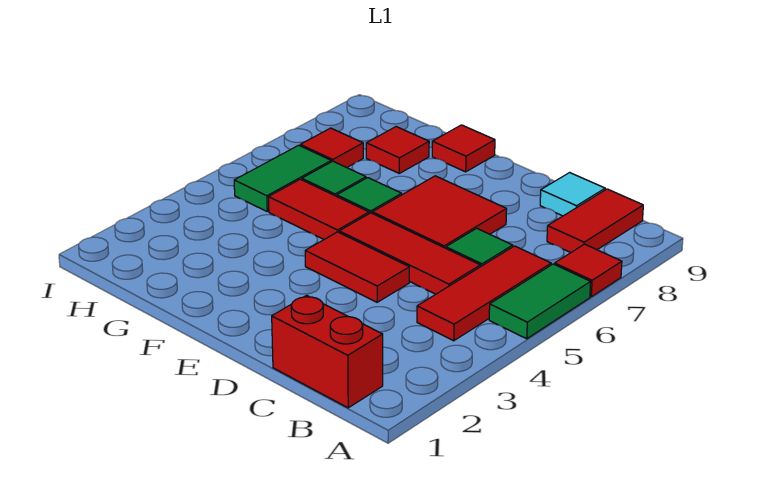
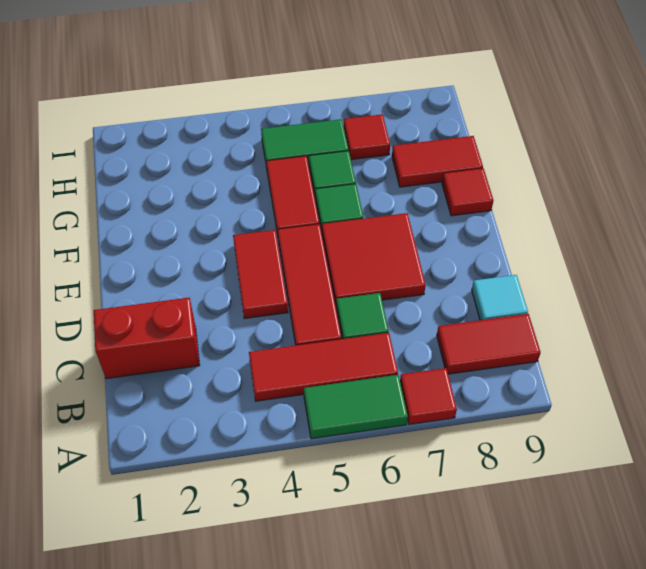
red brick B1:C1 level 1 -> red brick C1:C2 level 1
red tile G8 level 1 -> red tile G8:G9 level 1

